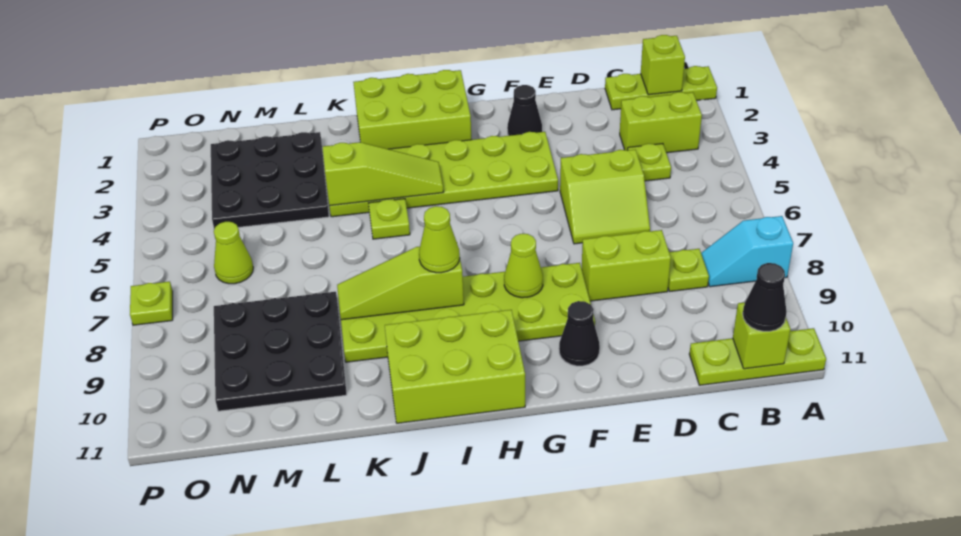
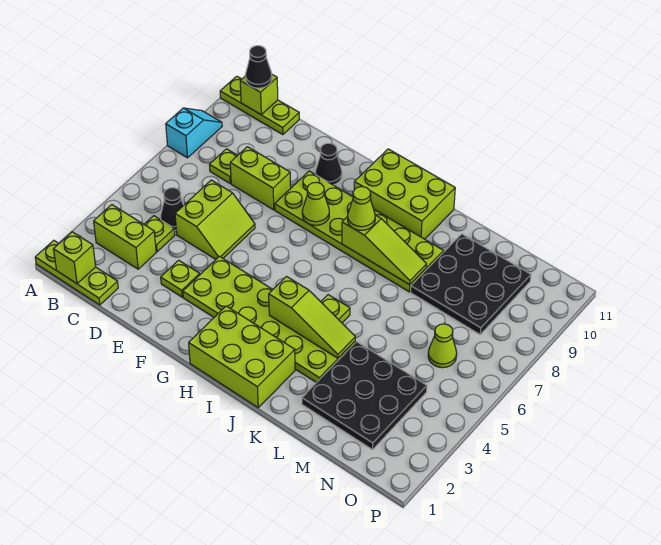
cyan slope A8:B8 level 1 top A -> cyan slope A8:A9 level 1 top 8
lime slope D5:E6 level 1 top 5 -> lime slope D5:E6 level 1 top D
black cone F2 level 1 -> black cone C5 level 1
lime slope I4:K4 level 2 top K -> lime slope I4:K4 level 2 top I
lime plate P7 level 1 -> lime plate E3 level 1

